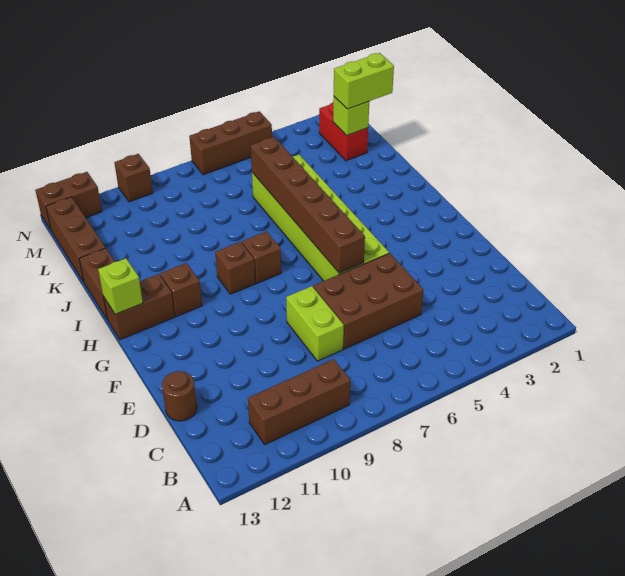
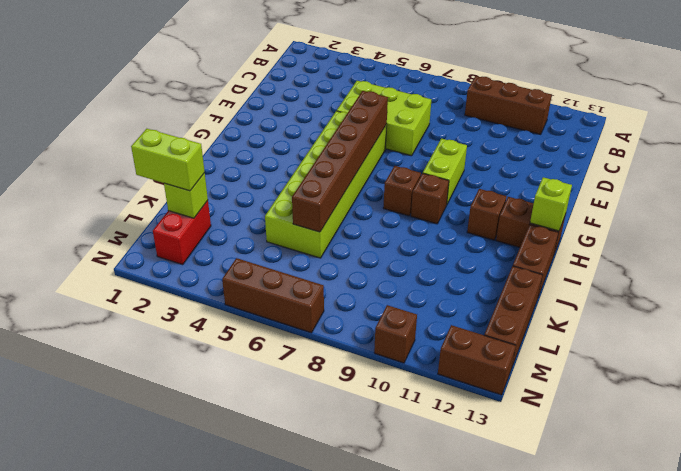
brown brick D5:E7 level 1 -> lime brick D5:E7 level 1
lime brick D8:E8 level 1 -> lime brick F9:G9 level 1
brown round brick D13 level 1 -> none

